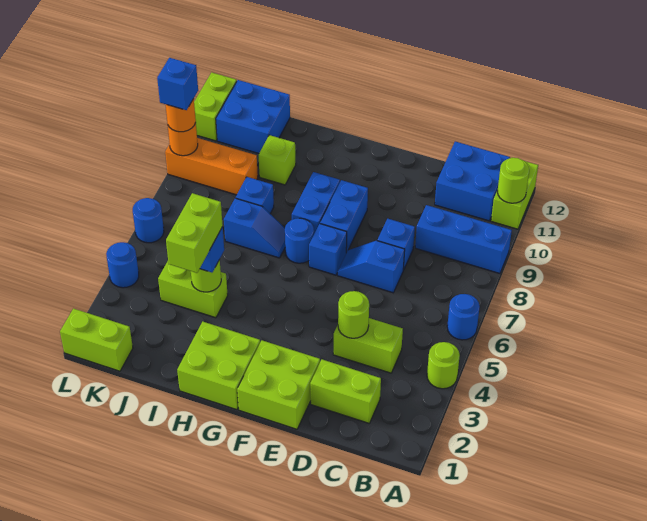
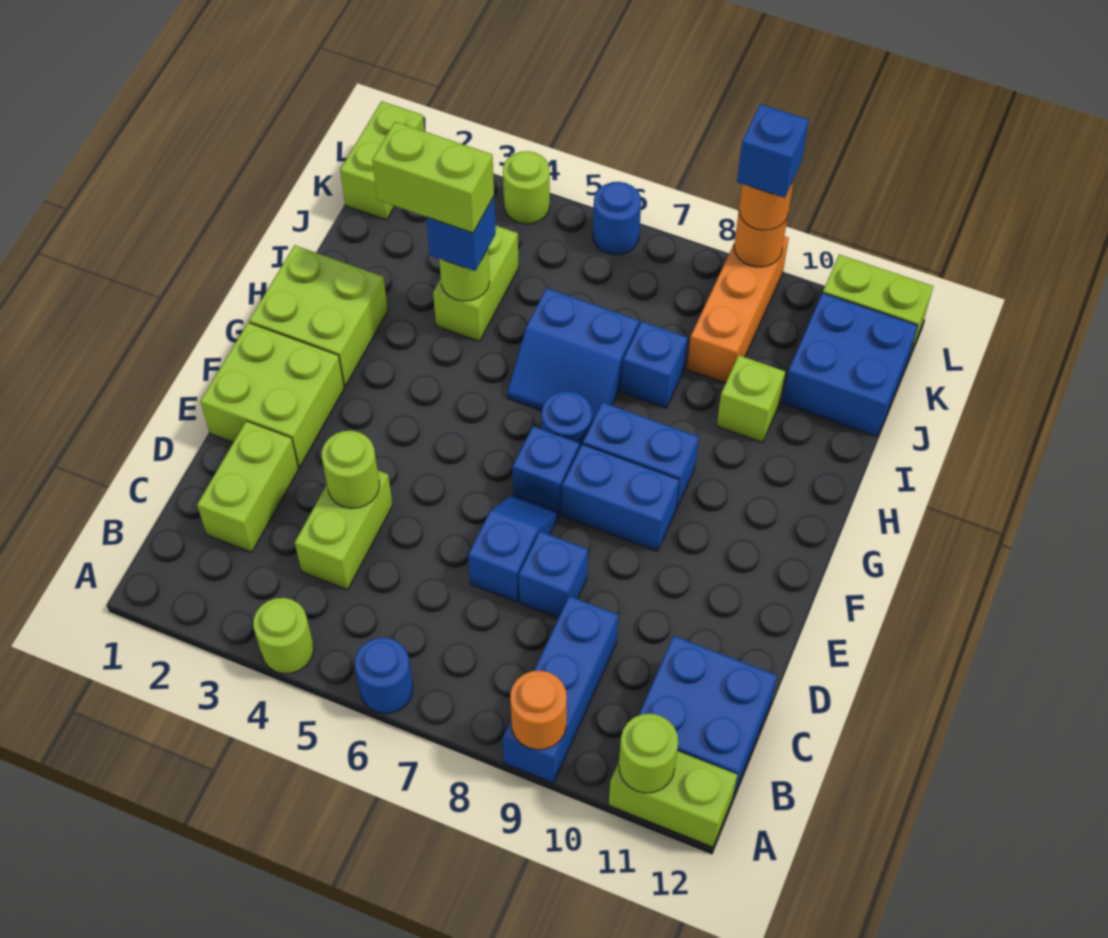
none -> orange round brick A9 level 2
blue slope H7:I7 level 1 top I -> blue slope H6:I7 level 1 top I
blue round brick L4 level 1 -> lime round brick L4 level 1

